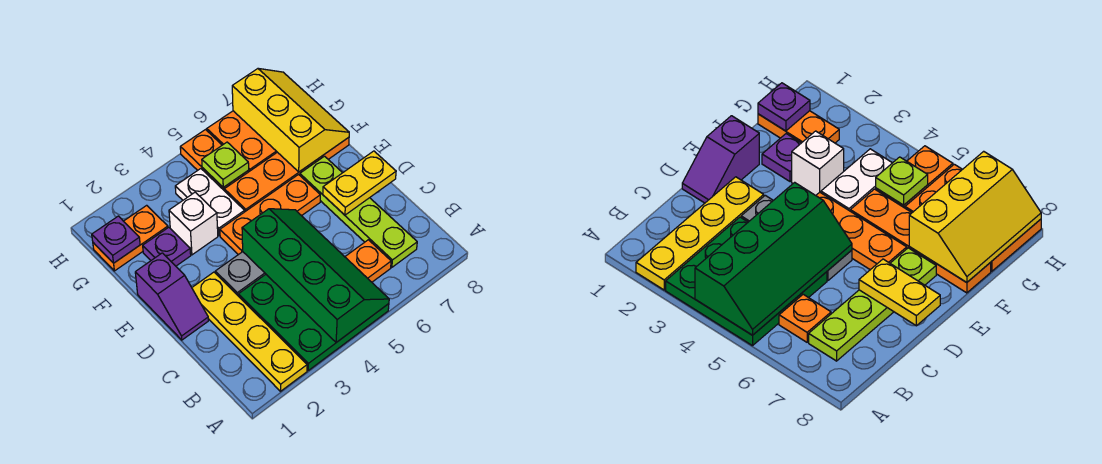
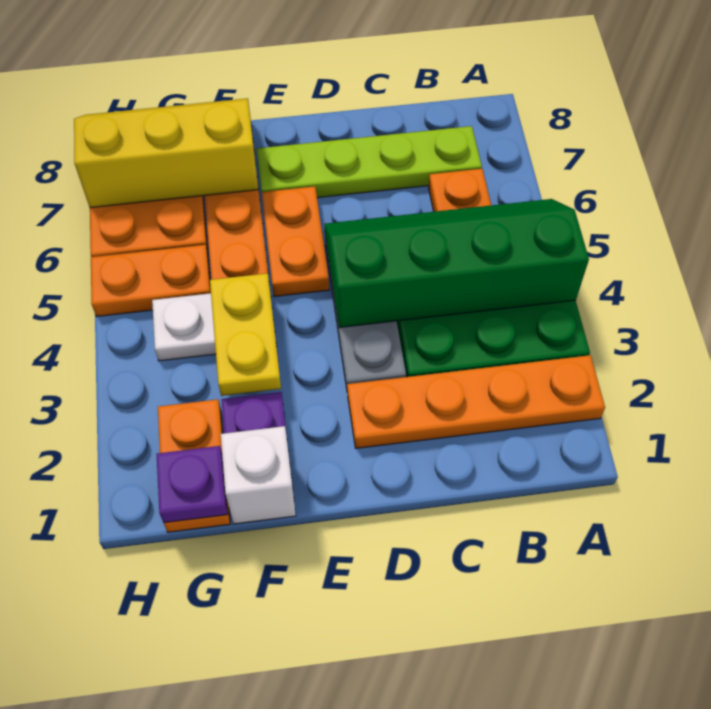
yellow plate A2:D2 level 1 -> orange plate A2:D2 level 1
purple slope D1:E1 level 1 top E -> none
yellow plate D7:D8 level 2 -> yellow plate F3:F4 level 2
orange plate E4:E6 level 1 -> orange plate E5:E6 level 1
white brick F3 level 1 -> white brick F1 level 1
lime plate G5 level 2 -> none

